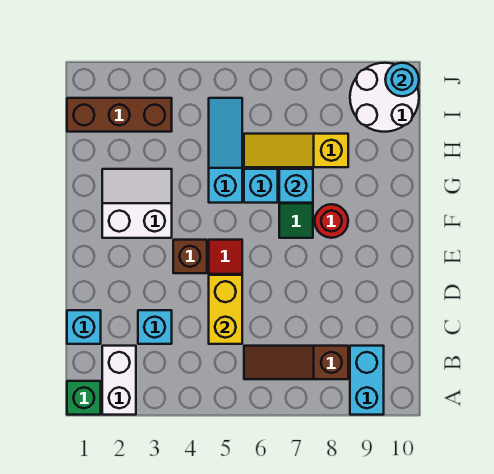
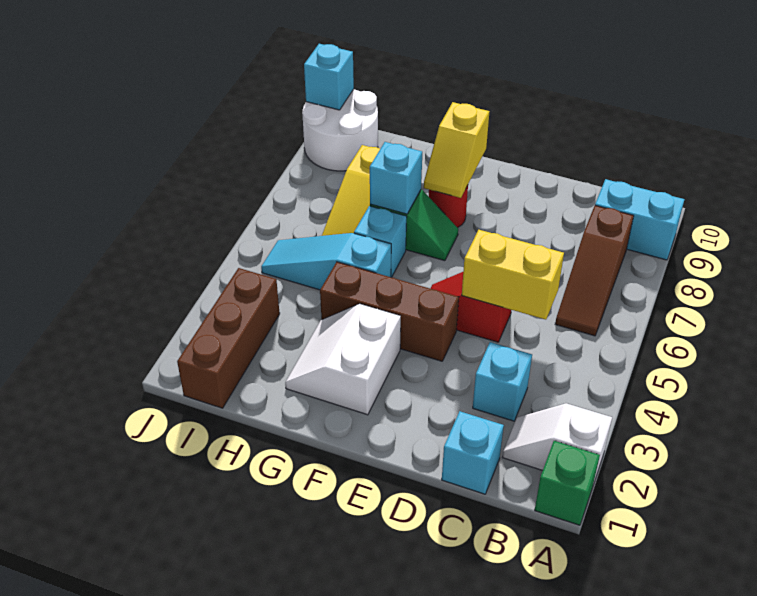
white brick A2:B2 level 1 -> white slope A2:B2 level 1 top A
brown brick E4 level 1 -> brown brick E4:G4 level 1
none -> yellow slope F8:F9 level 2 top 9
cyan round brick J10 level 2 -> cyan brick J10 level 2

